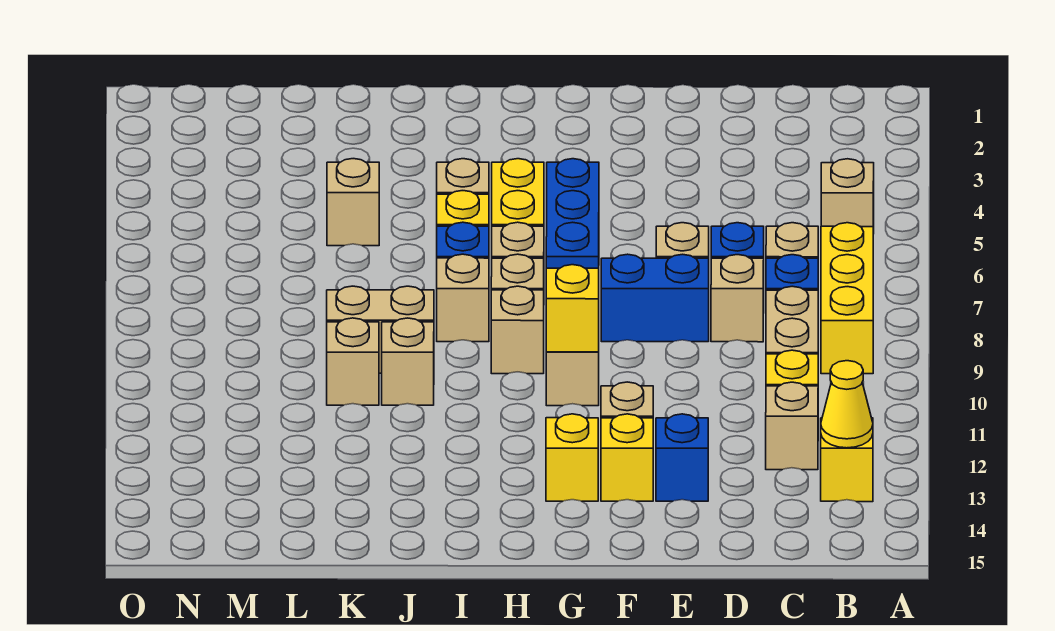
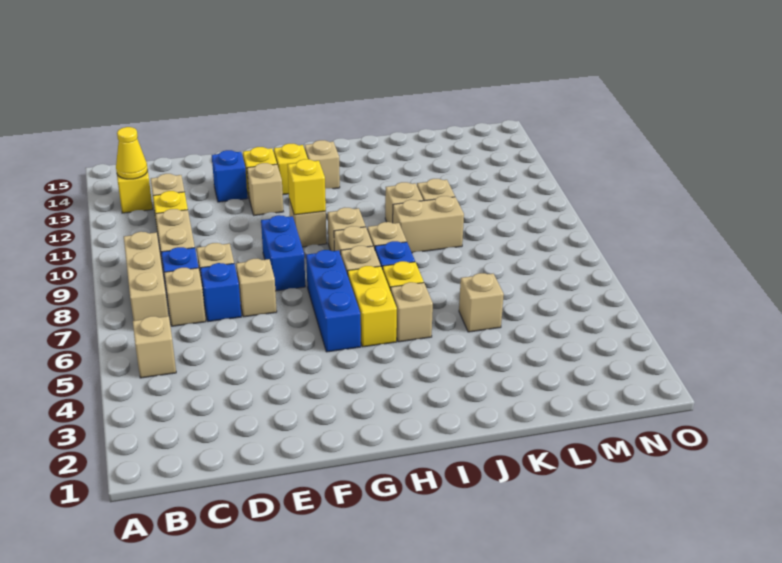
yellow brick B7:B9 level 1 -> tan brick B7:B9 level 1
blue brick E8:F8 level 1 -> blue brick F8:F9 level 1
none -> tan brick H13 level 1

